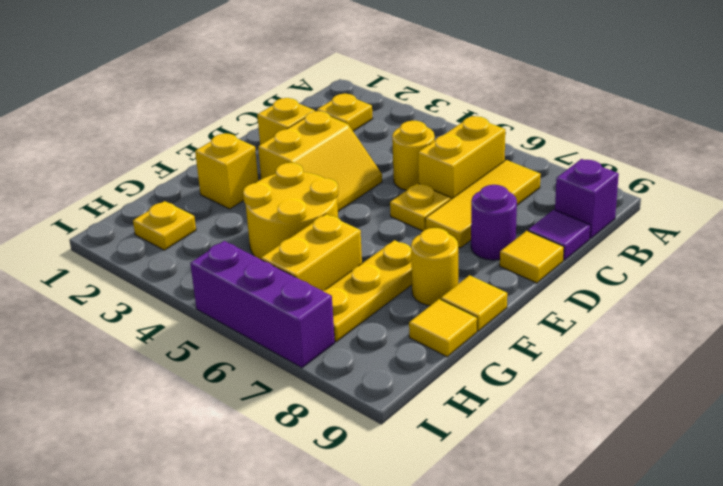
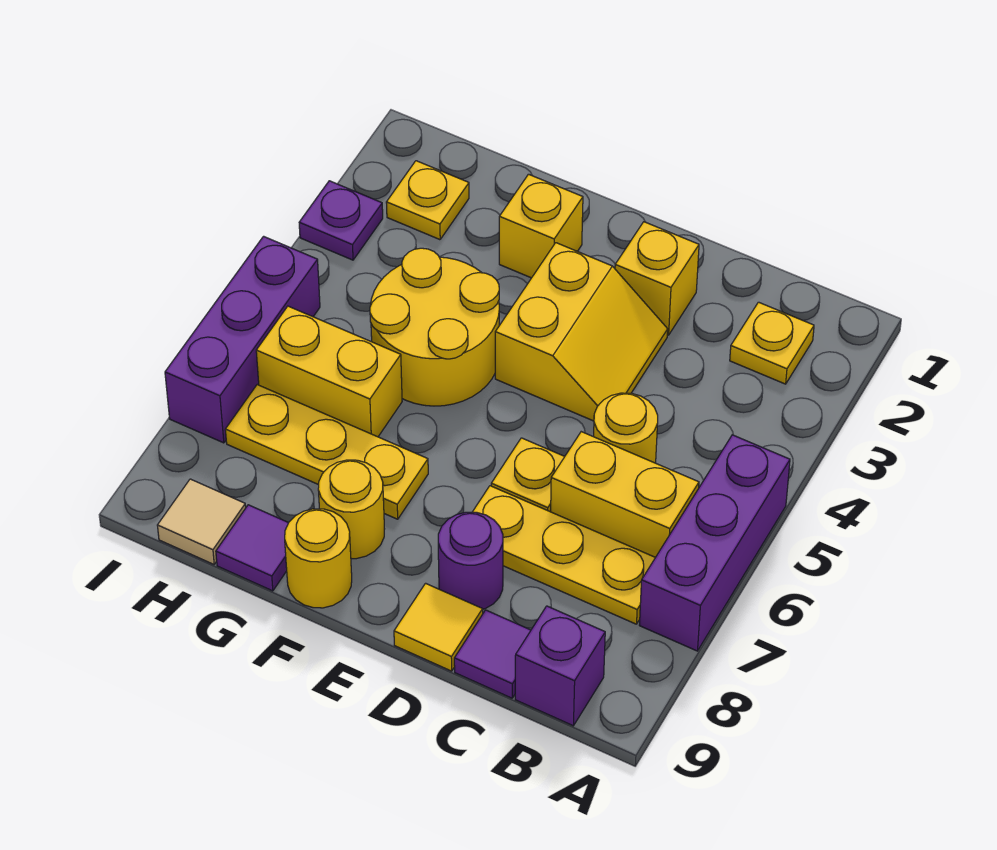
none -> purple brick A5:A7 level 1
yellow tile B7:D7 level 1 -> yellow plate B7:D7 level 1
yellow slope D3:E4 level 1 top 3 -> yellow slope D3:E4 level 1 top E
yellow tile F9 level 1 -> yellow round brick F9 level 1
yellow tile G9 level 1 -> purple tile G9 level 1
none -> tan tile H9 level 1
none -> purple plate I3 level 1

